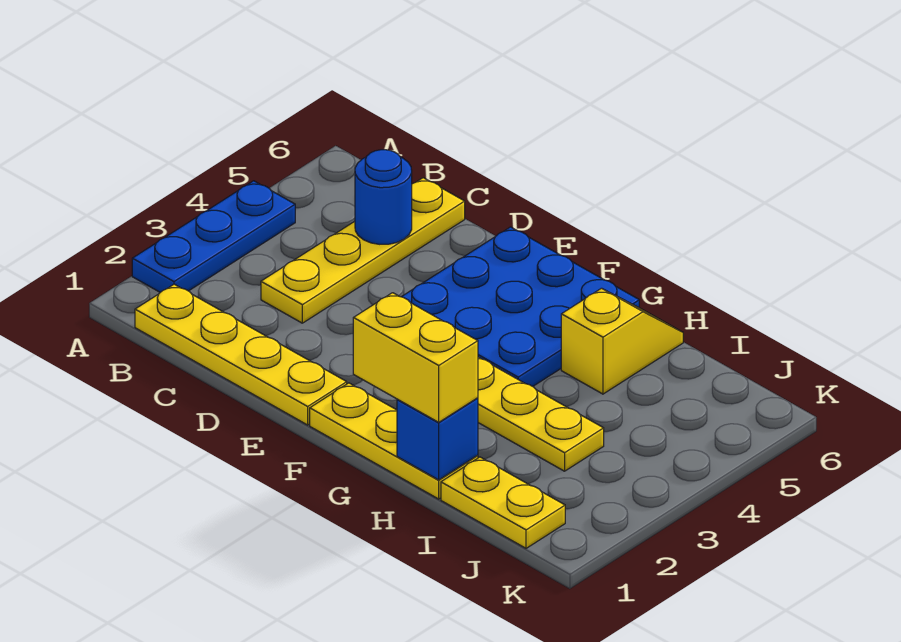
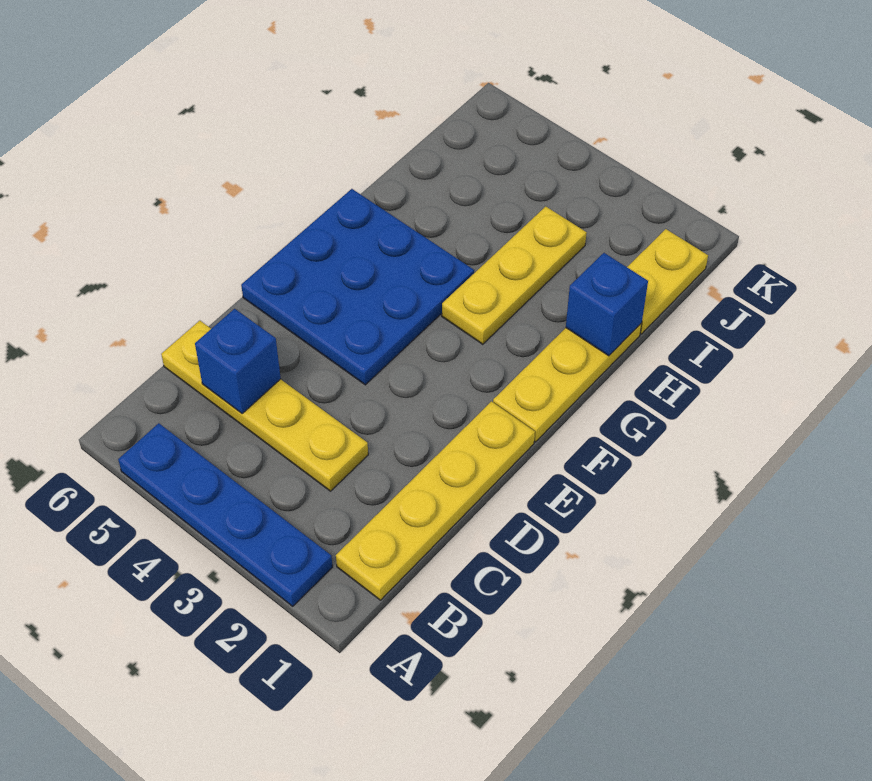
blue plate A2:A4 level 1 -> blue plate A2:A5 level 1
blue round brick C5 level 2 -> blue brick C5 level 2
yellow brick G1:H1 level 3 -> none
yellow slope H5:H6 level 1 top 5 -> none

